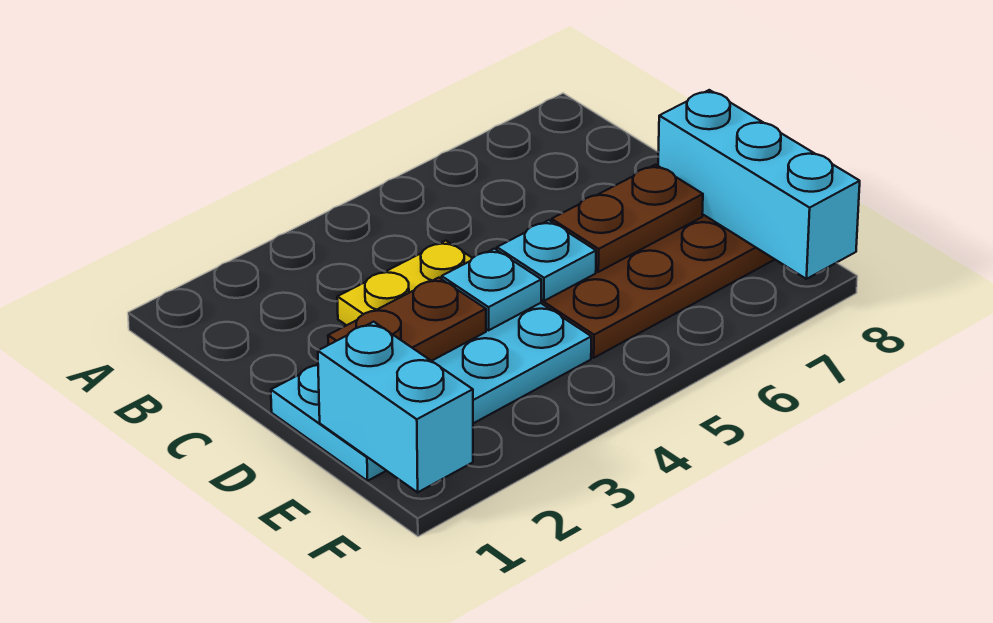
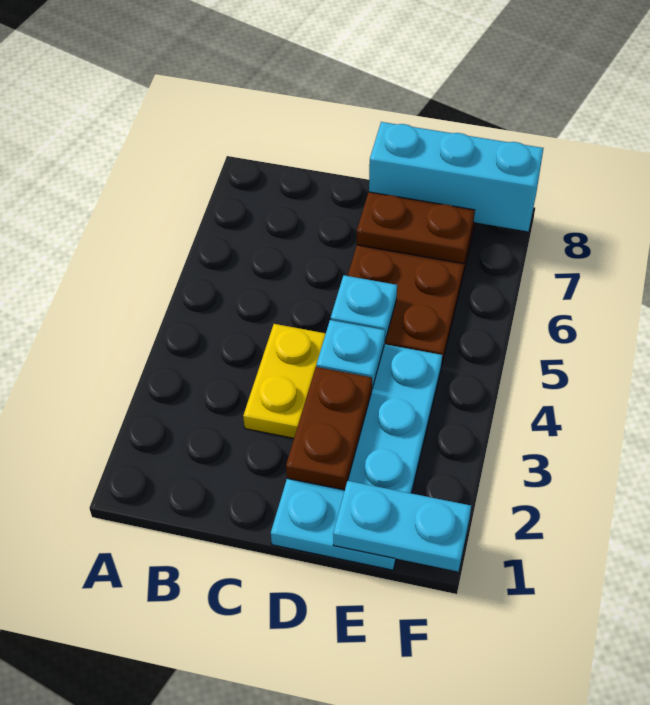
brown plate D6:D7 level 2 -> brown plate D7:E7 level 2
cyan brick E1:F1 level 2 -> cyan plate E1:F1 level 2

